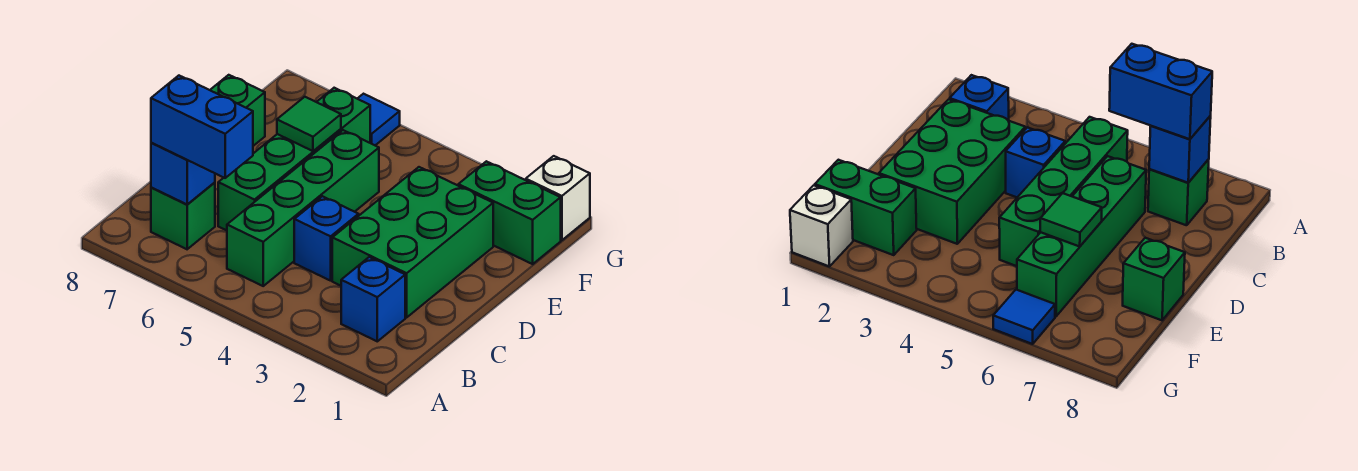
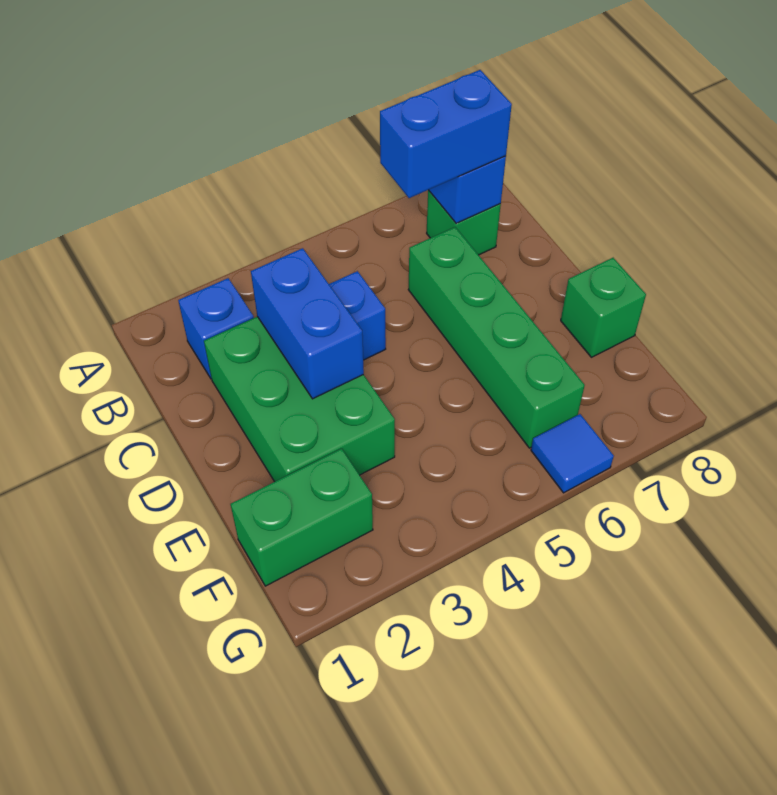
green brick B5:E5 level 1 -> none
none -> blue brick C3:D3 level 2
green tile E6 level 2 -> none
white brick G1 level 1 -> none

